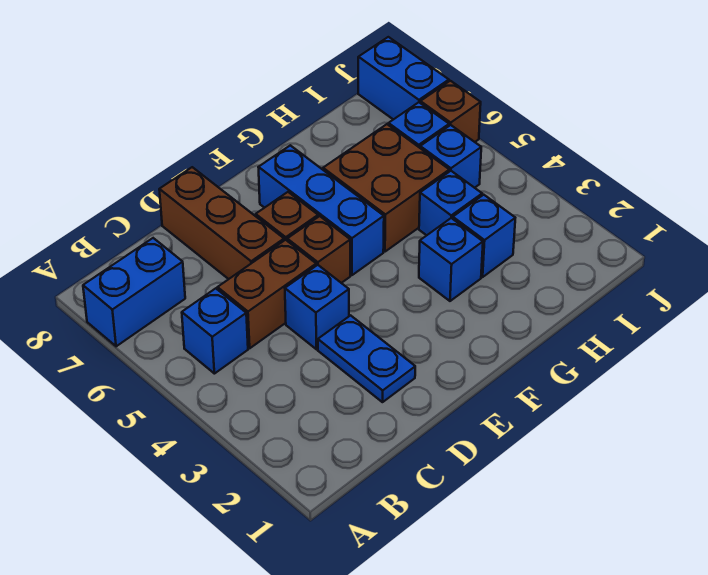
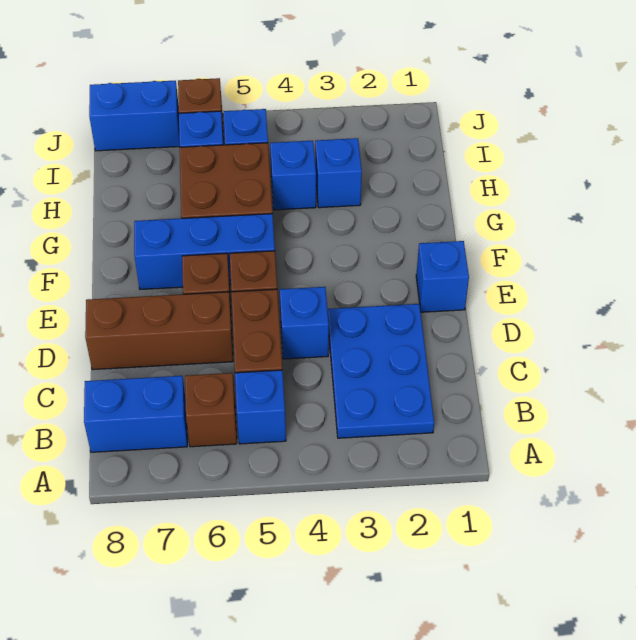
blue brick A7:B7 level 1 -> blue brick B7:B8 level 1
none -> brown brick B6 level 1
blue plate D2:D3 level 1 -> blue plate B2:D3 level 1
blue brick G3 level 1 -> blue brick E1 level 1

